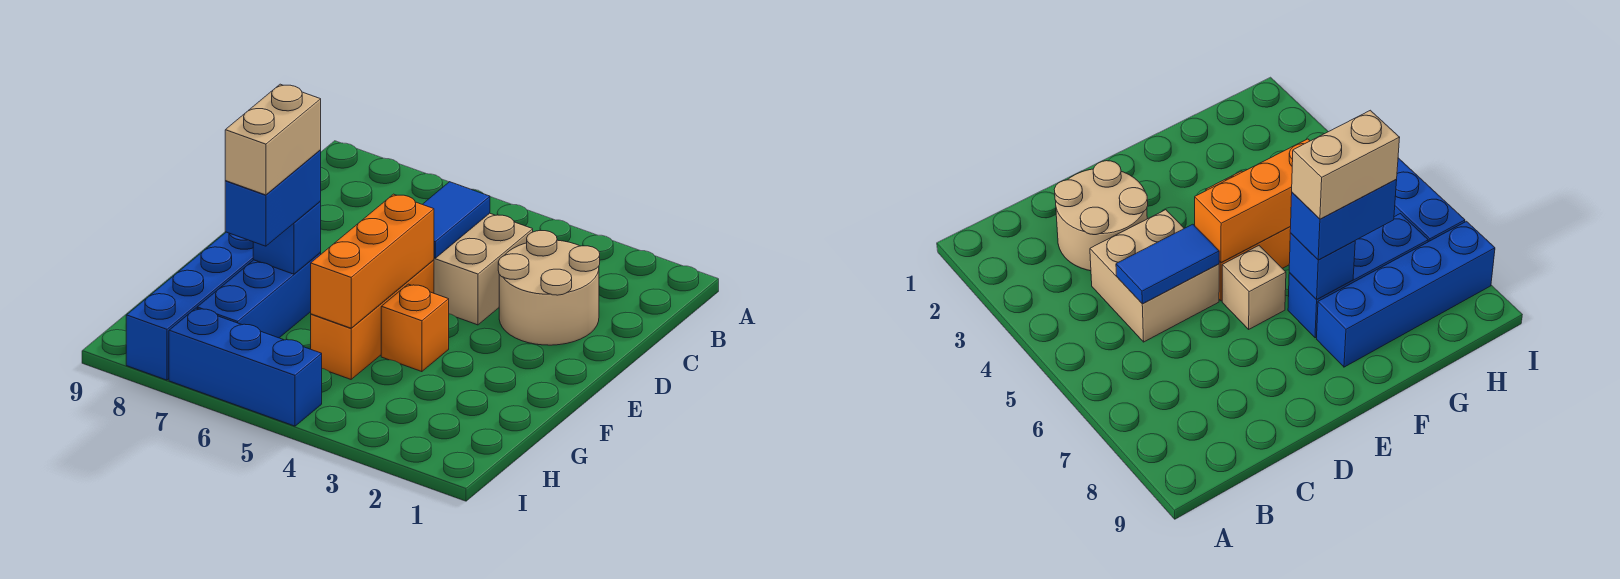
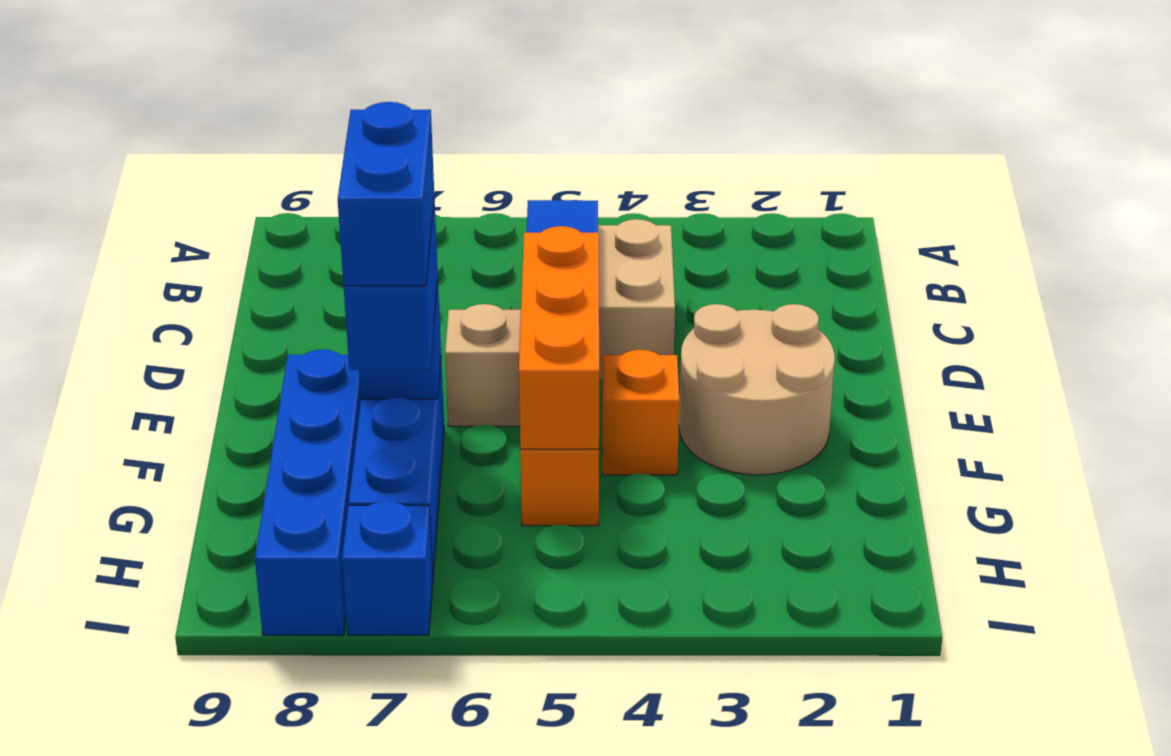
tan round brick C2:D3 level 1 -> tan round brick E2:F3 level 1
tan brick F7:G7 level 4 -> blue brick F7:G7 level 4
blue brick I5:I7 level 1 -> blue brick I7 level 1

